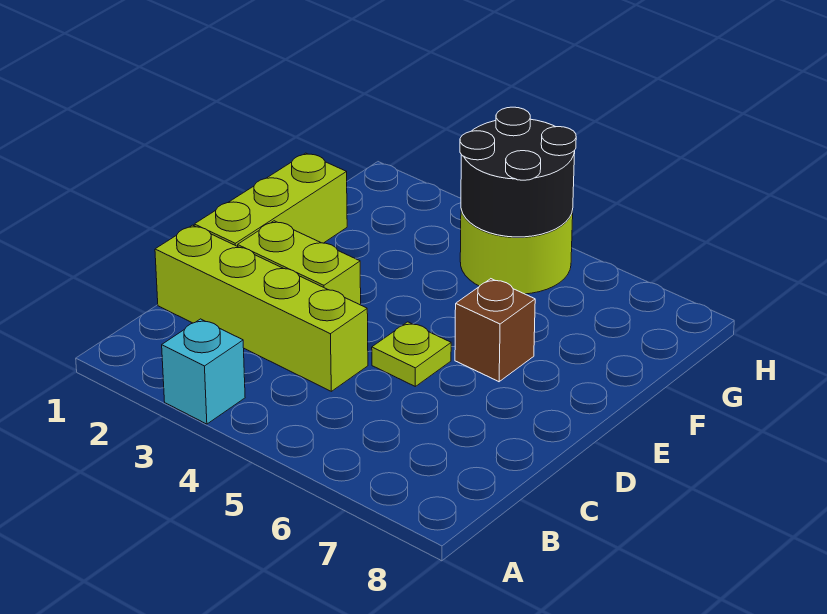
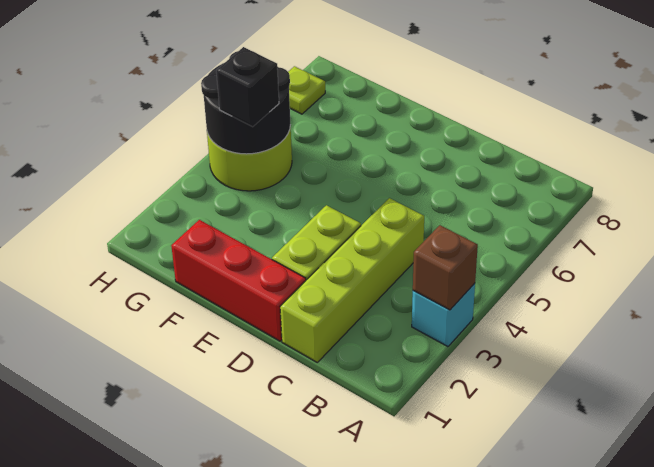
lime brick D1:F1 level 1 -> red brick D1:F1 level 1
lime plate D5 level 1 -> lime plate H7 level 1
brown brick E6 level 1 -> brown brick A3 level 2
none -> black brick G4 level 3

